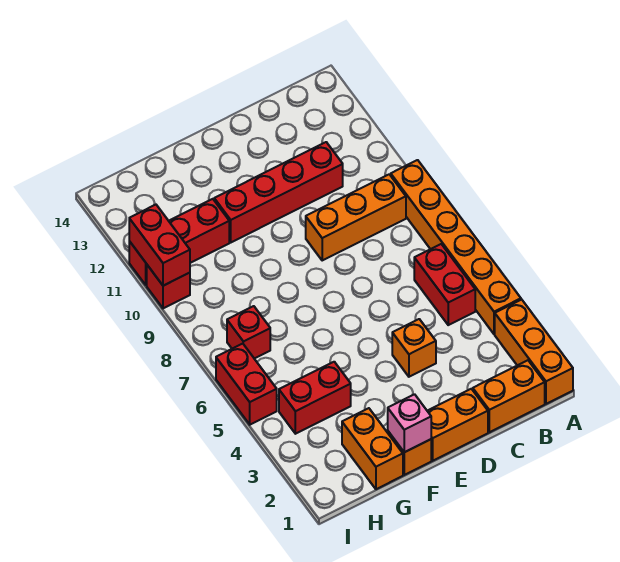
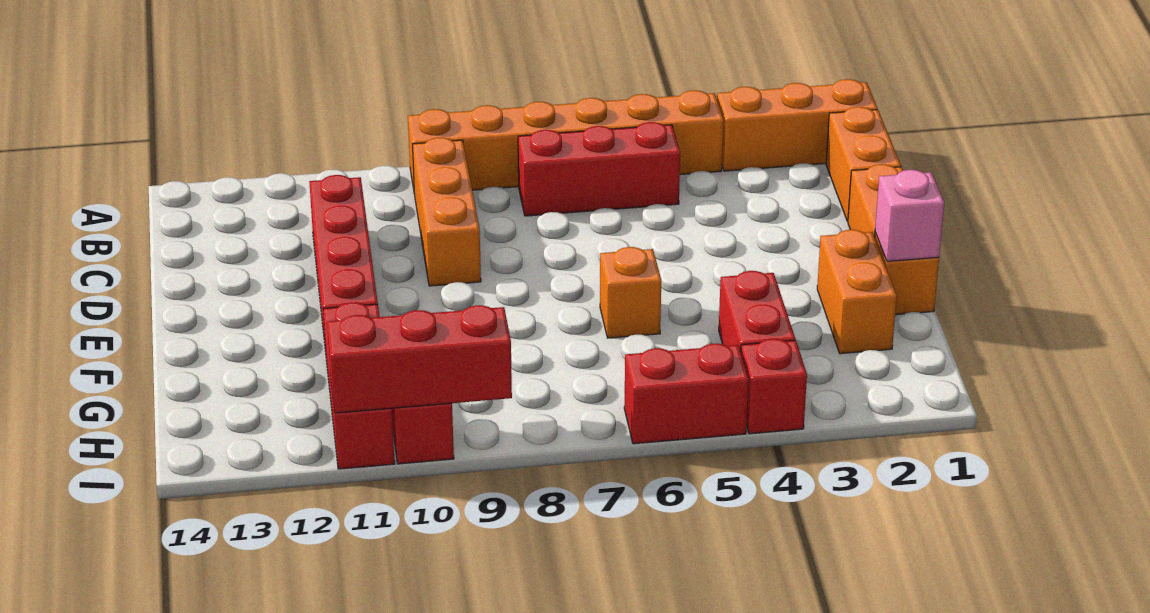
red brick B5:B6 level 1 -> red brick B5:B7 level 1
orange brick D4 level 1 -> orange brick F6 level 1
orange brick G1:G2 level 1 -> orange brick F2:G2 level 1
red brick H7 level 1 -> red brick I4 level 1
red brick I10:I11 level 2 -> red brick I9:I11 level 2

